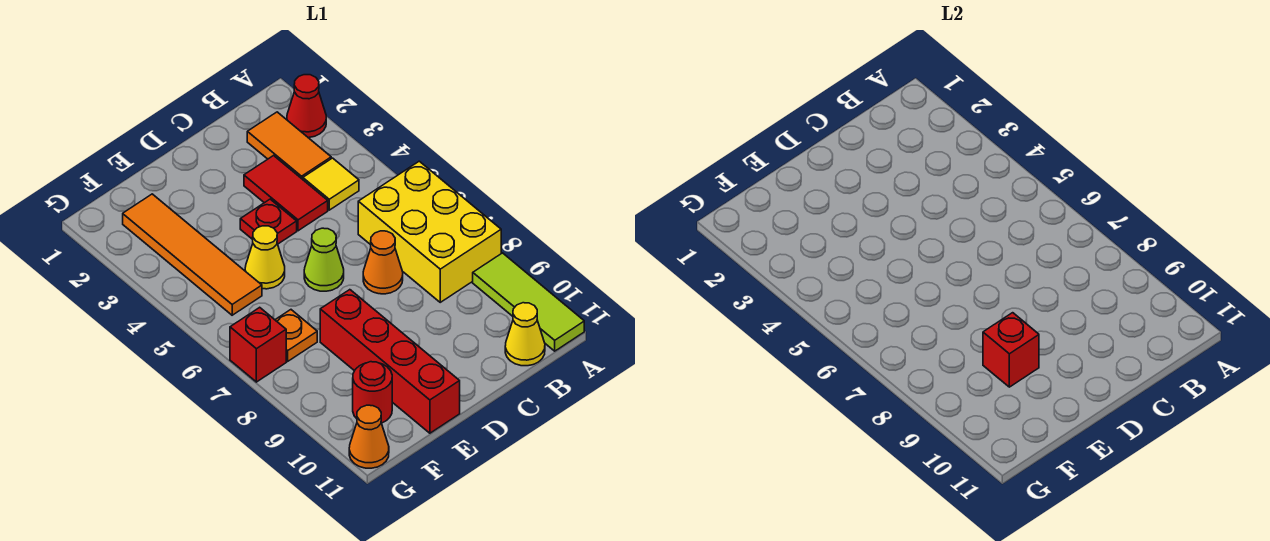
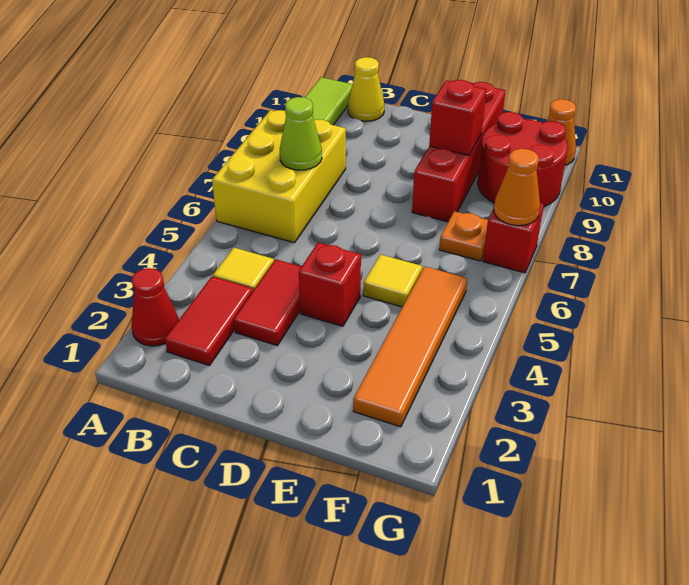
orange tile B2:B3 level 1 -> red tile B2:B3 level 1
orange cone C7 level 1 -> orange cone G7 level 2
red plate D4 level 1 -> red brick D4 level 1
lime cone D6 level 1 -> lime cone B7 level 2
yellow cone E5 level 1 -> yellow tile E5 level 1
red round brick F10 level 1 -> red round brick F9:G10 level 1

